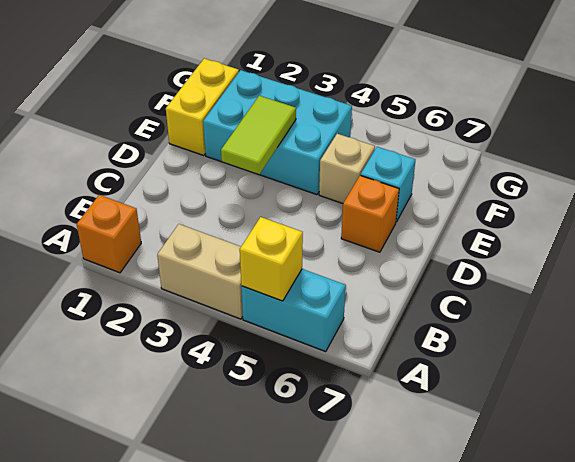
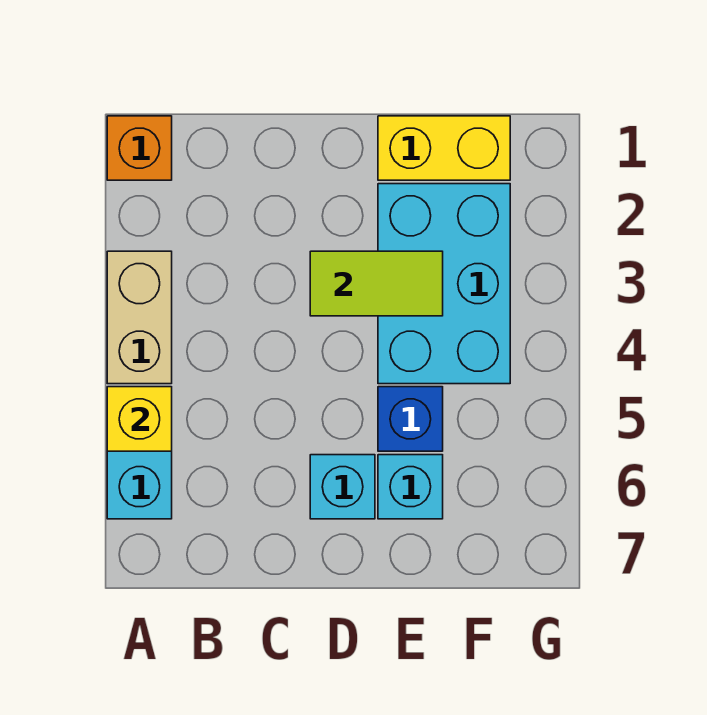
orange brick D6 level 1 -> cyan brick D6 level 1
tan brick E5 level 1 -> blue brick E5 level 1

